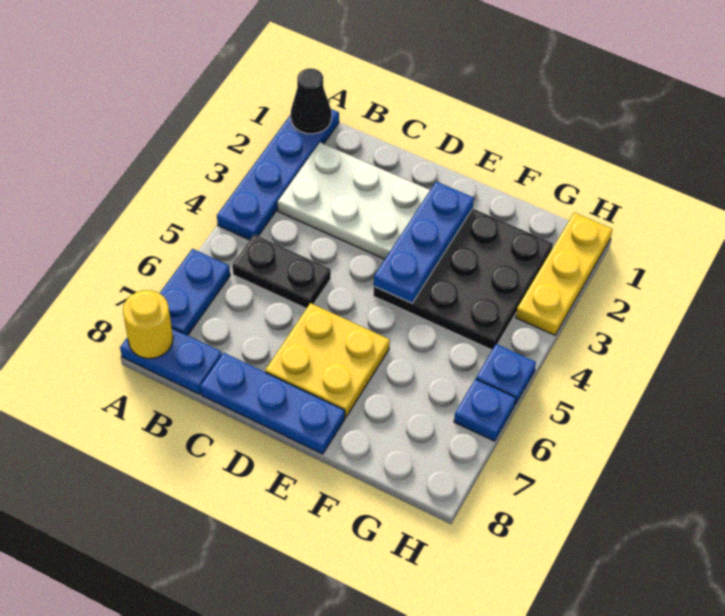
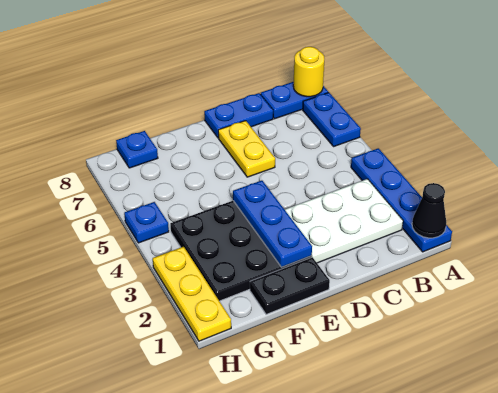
black plate B5:C5 level 1 -> black plate E1:F1 level 1
blue plate C8:E8 level 1 -> blue plate C8:D8 level 1
yellow plate D6:E7 level 1 -> yellow plate D6:D7 level 1
blue plate H6 level 1 -> blue plate G8 level 1

